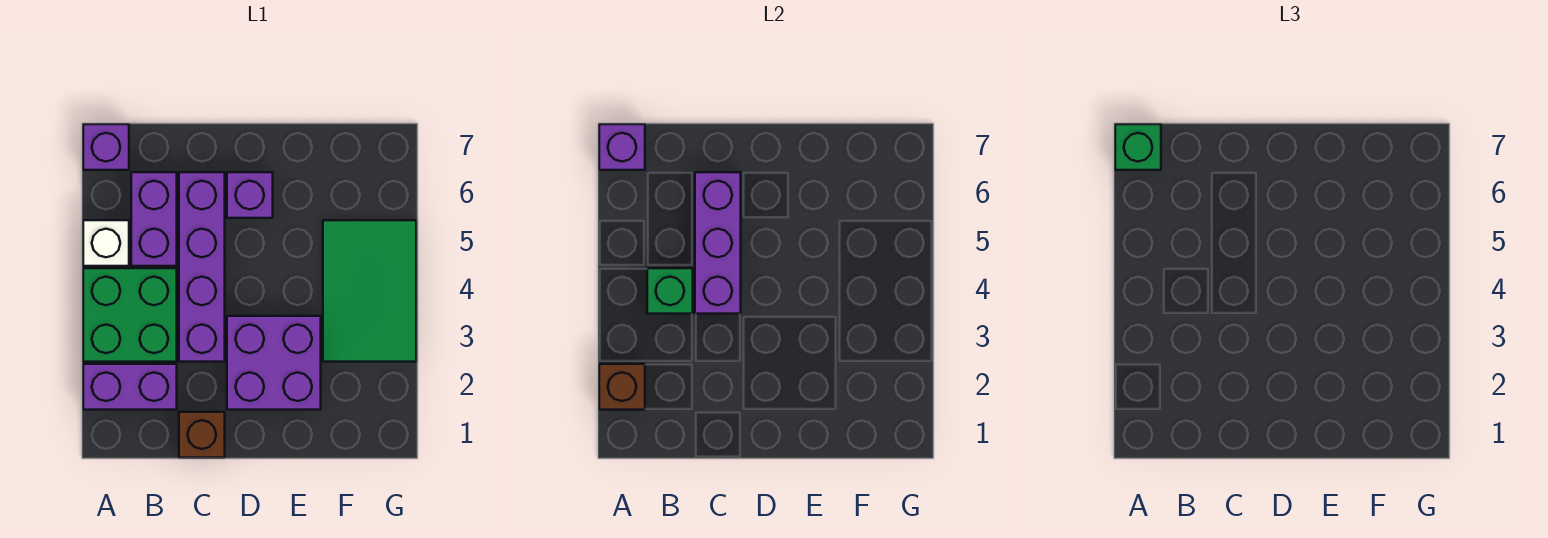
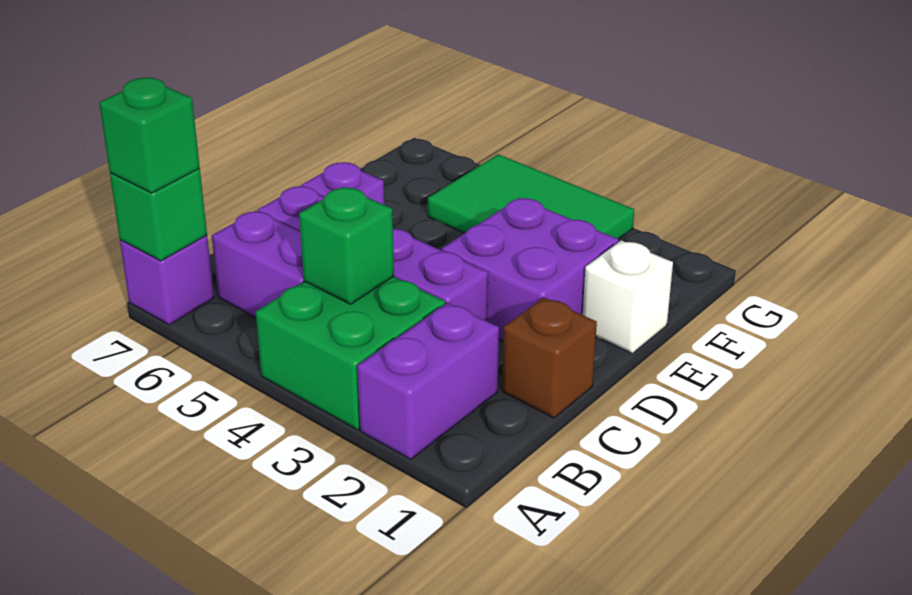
brown brick A2 level 2 -> none
white brick A5 level 1 -> white brick E1 level 1
purple brick A7 level 2 -> green brick A7 level 2
purple brick C4:C6 level 2 -> none

